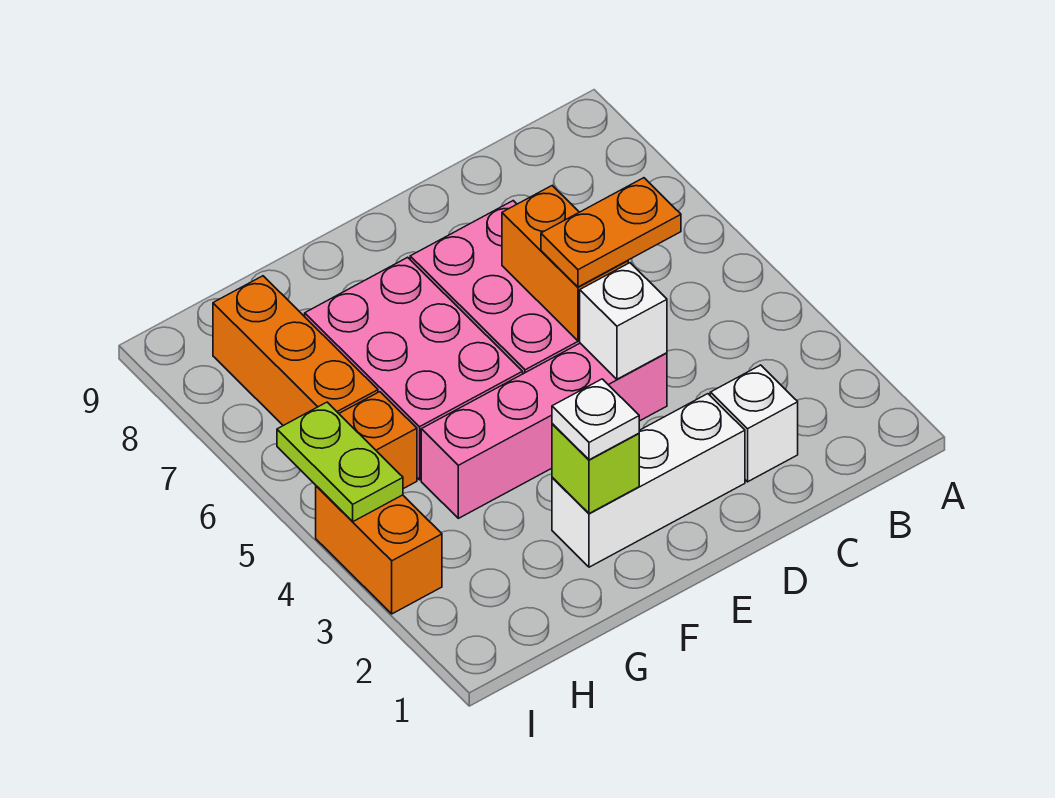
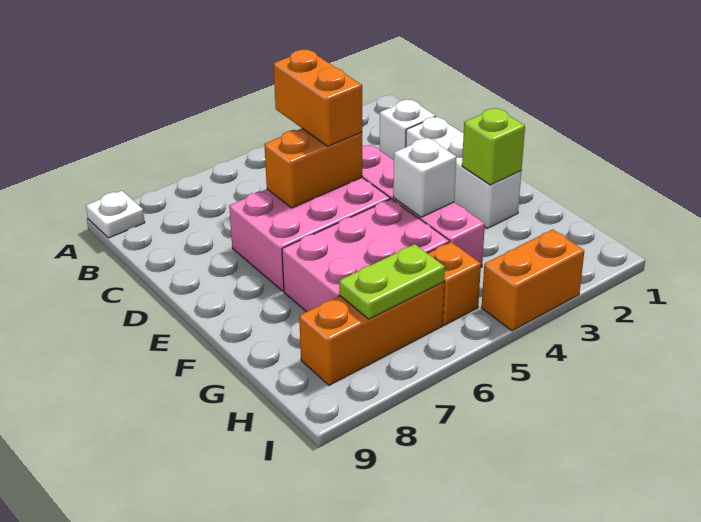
orange plate C5:D5 level 3 -> orange brick C5:D5 level 3
white brick D4 level 2 -> white brick F4 level 2
white plate F2 level 3 -> white plate A9 level 1
lime plate I4:I5 level 2 -> lime plate H6:H7 level 2

